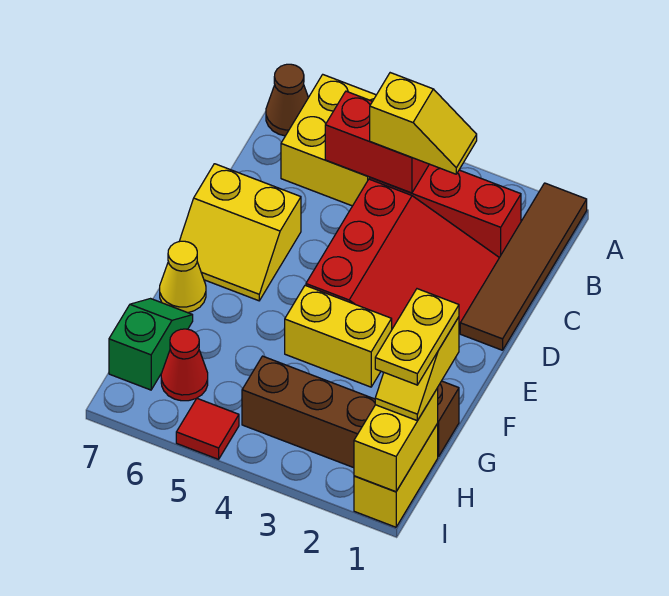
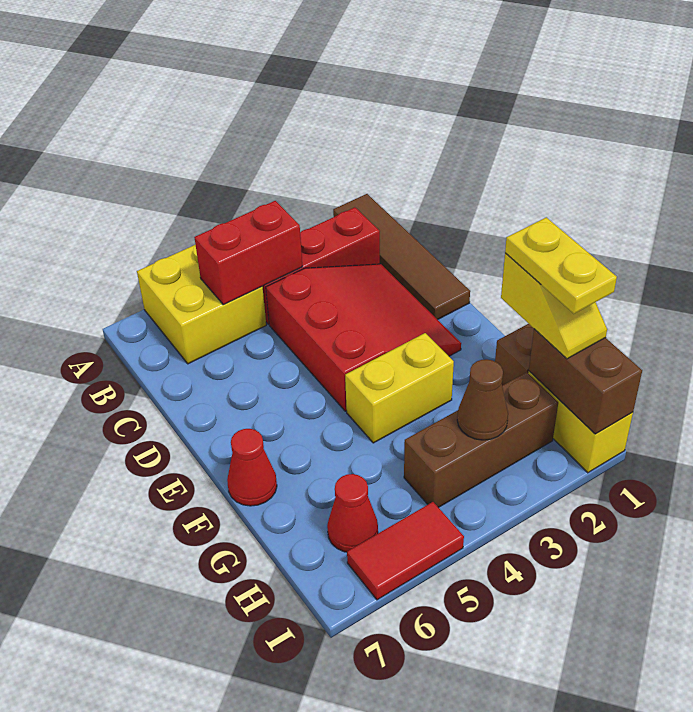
brown cone A7 level 1 -> brown cone H3 level 2
yellow slope B3:B4 level 3 top 4 -> none
yellow slope D6:E7 level 1 top D -> none
yellow cone F7 level 1 -> red cone F7 level 1
green slope G7:H7 level 1 top H -> none
yellow brick H1:I1 level 2 -> brown brick H1:I1 level 2
red tile I5 level 1 -> red tile I5:I6 level 1

